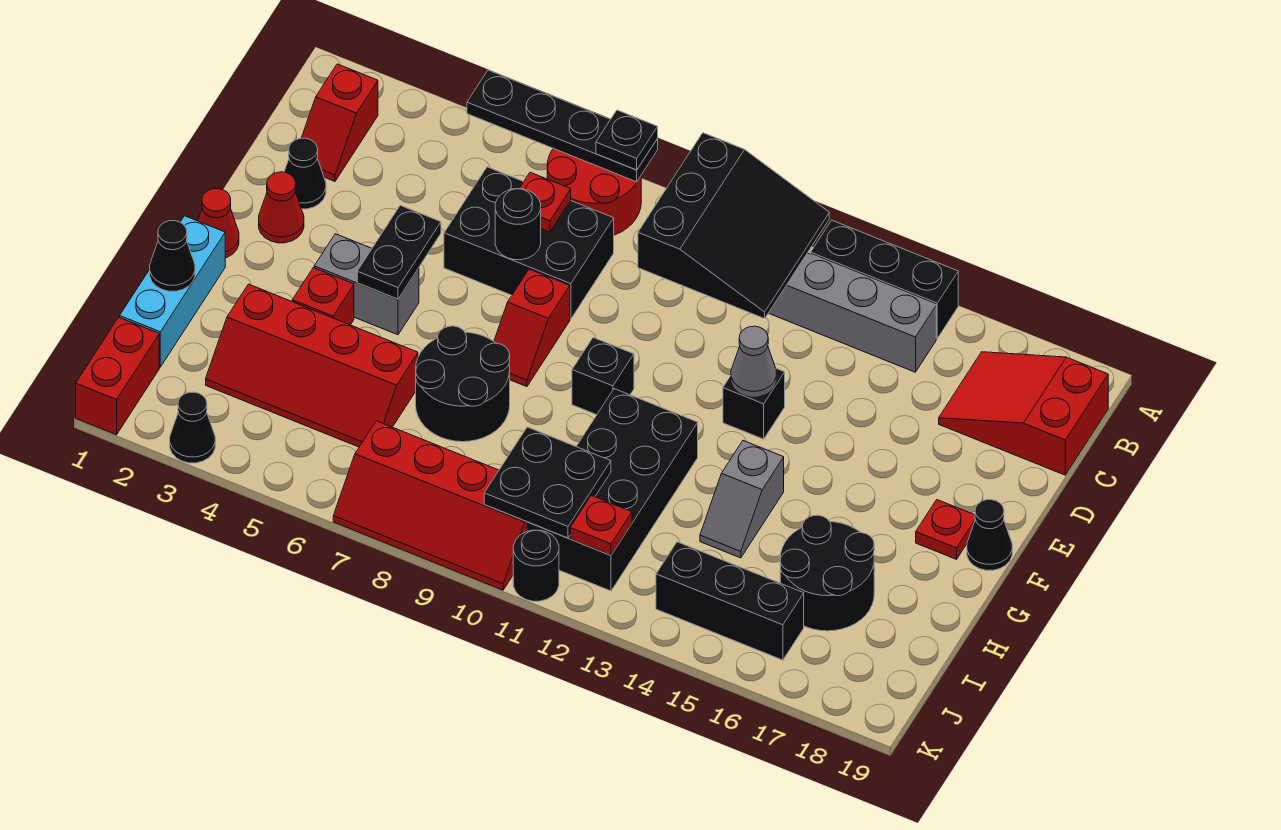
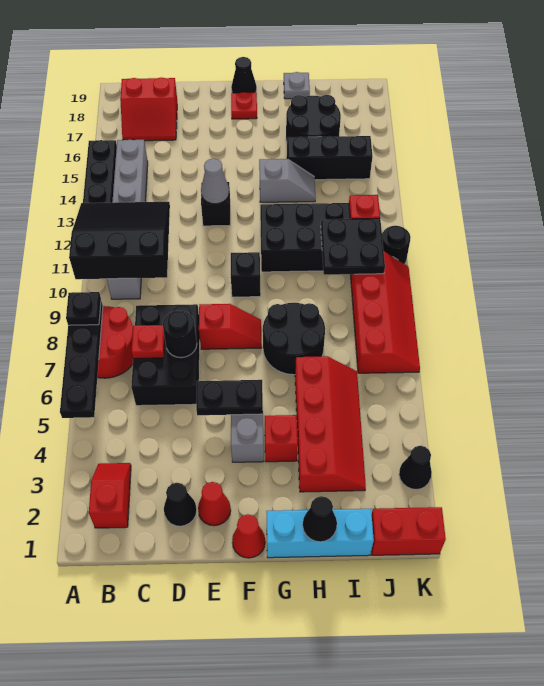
red slope B2:C2 level 1 top B -> red slope B2:B3 level 1 top 2
red slope B17:C19 level 1 top 19 -> red slope B17:C18 level 1 top 18
none -> grey plate H19 level 1
black brick J14:J16 level 1 -> black brick H15:J15 level 1

